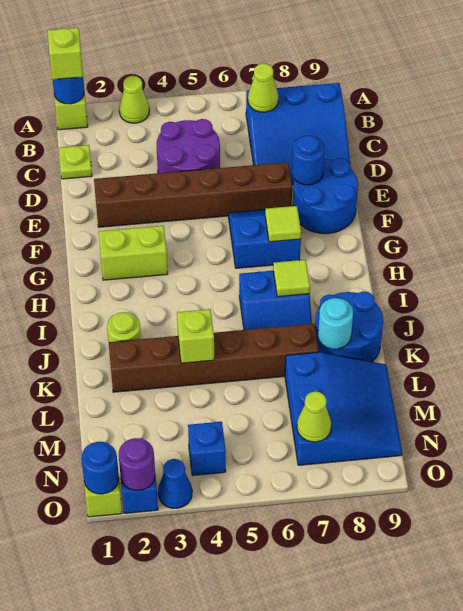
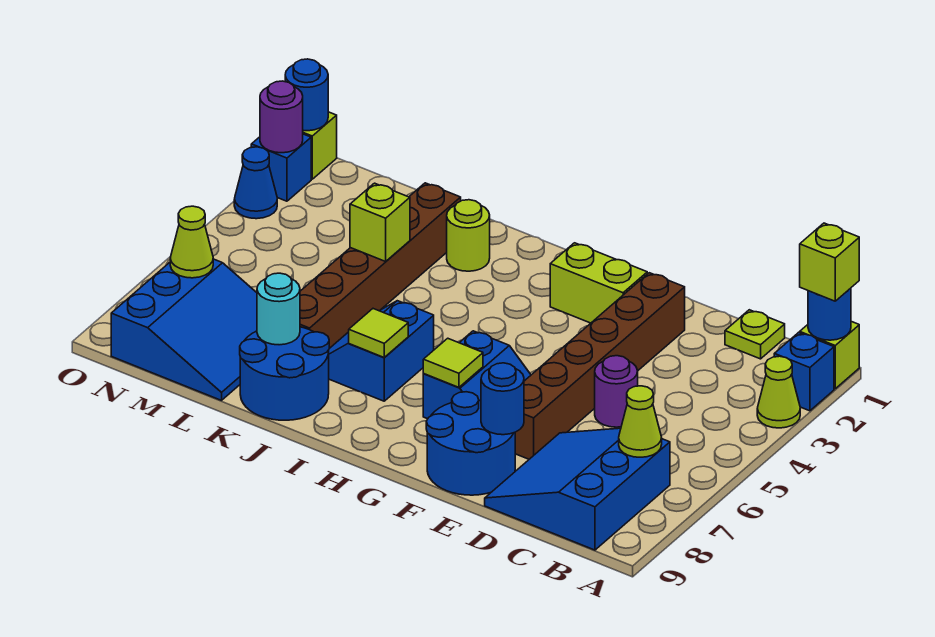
purple round brick C4:D5 level 1 -> purple round brick D5 level 1
lime brick G2:G3 level 1 -> lime brick F2:G2 level 1
blue slope L7:N9 level 1 top 7 -> blue slope L7:N9 level 1 top N
blue brick N4 level 1 -> blue brick A2 level 1

